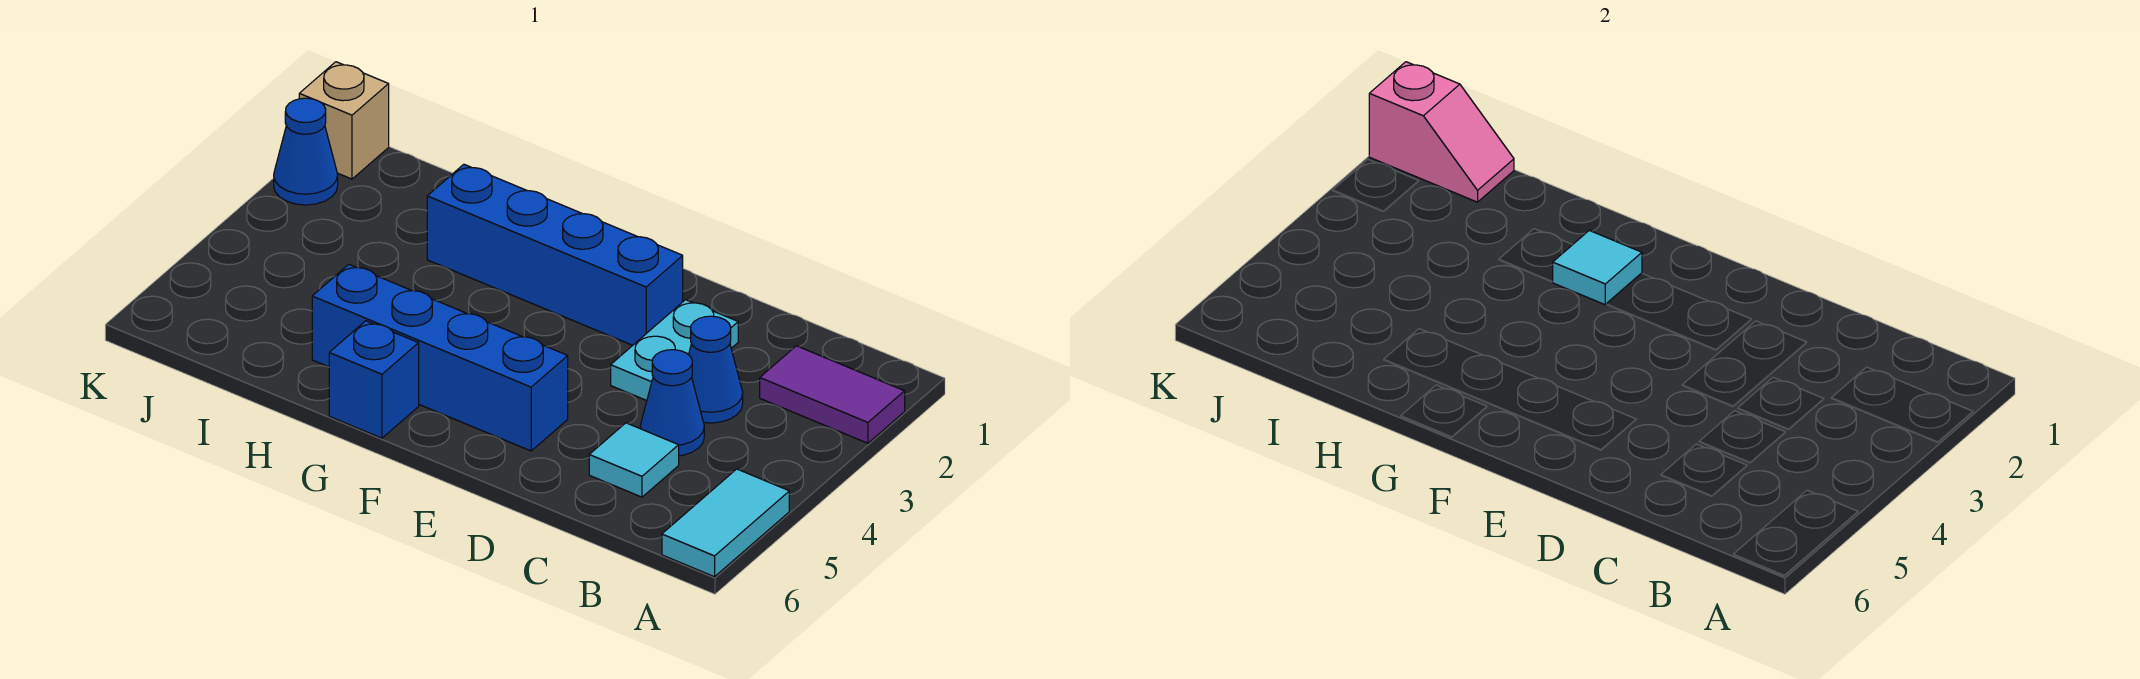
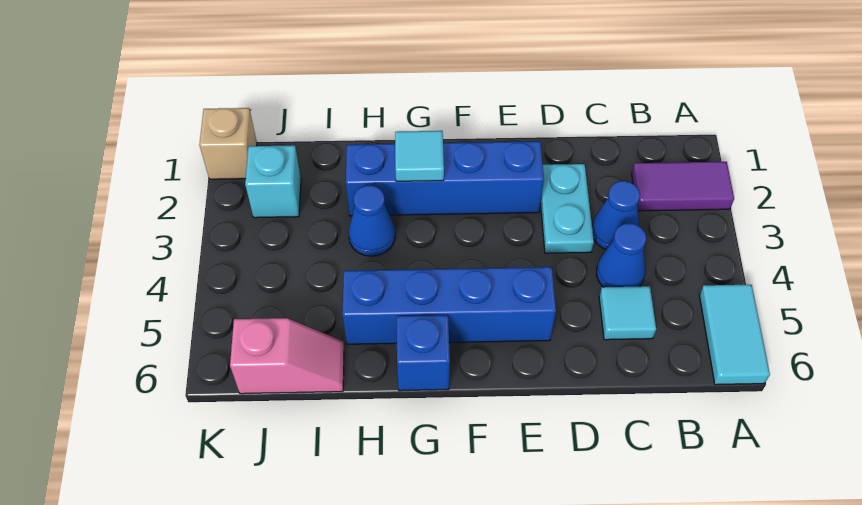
pink slope J1:K1 level 2 top K -> pink slope I6:J6 level 1 top J
none -> cyan brick J2 level 1
blue cone K2 level 1 -> blue cone H3 level 1

